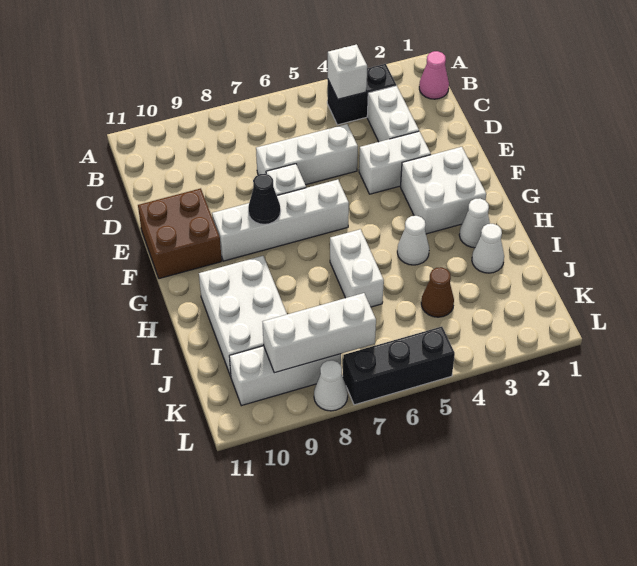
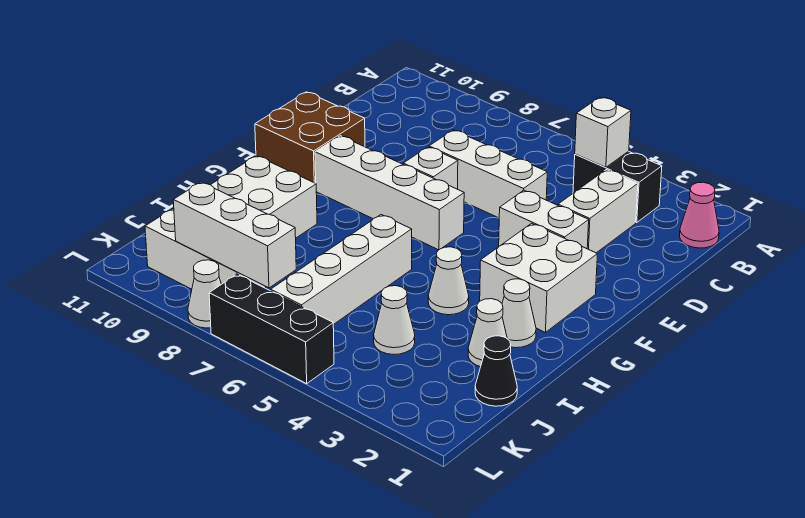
black cone F8 level 2 -> black cone J1 level 1
white brick H6:I6 level 1 -> white brick H6:K6 level 1
brown cone J4 level 1 -> white cone J4 level 1

